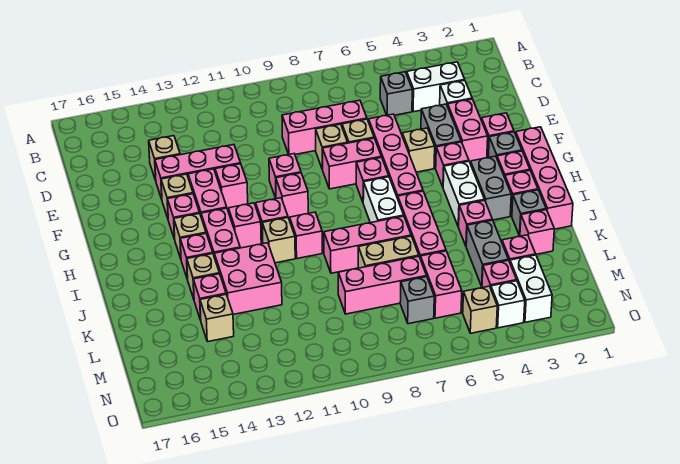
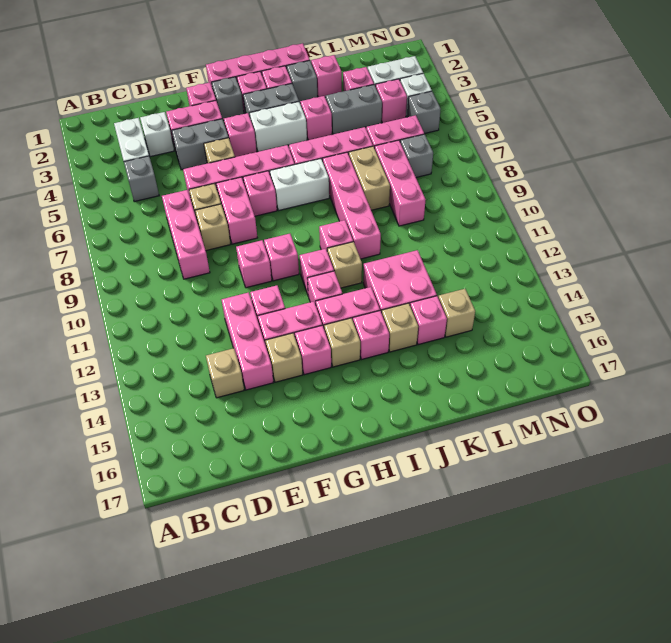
pink brick J7:J9 level 1 -> pink brick J7:J10 level 1
tan brick N5 level 1 -> grey brick N5 level 1

